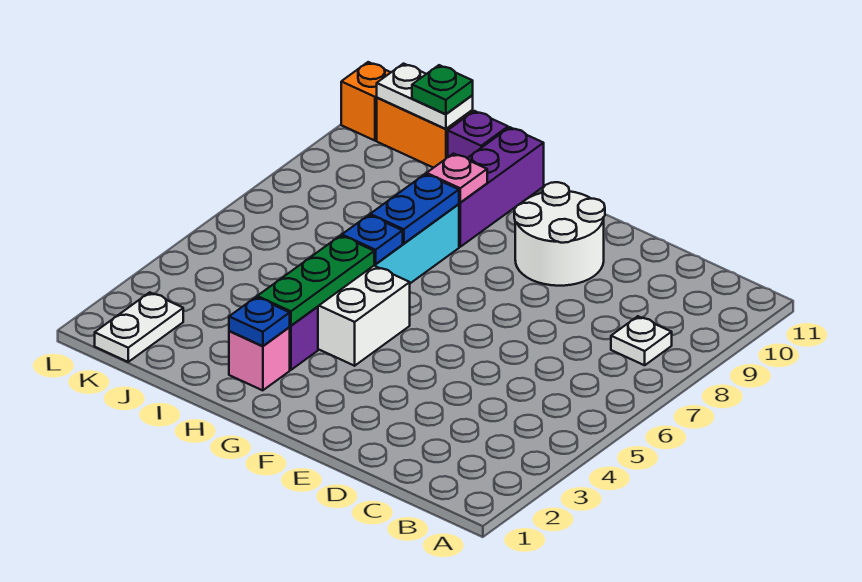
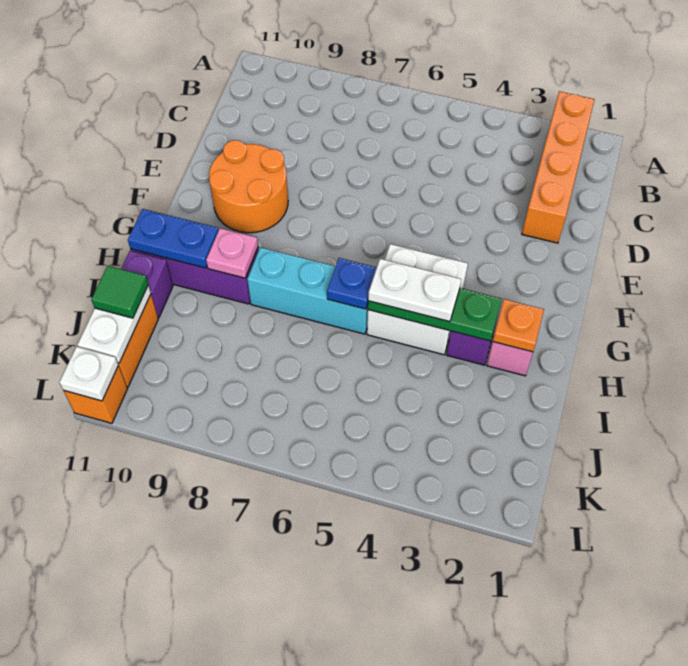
none -> orange brick A2:D2 level 1
white plate B8 level 1 -> white plate L11 level 2
white round brick E9:F10 level 1 -> orange round brick E9:F10 level 1
blue plate H2 level 2 -> orange plate H2 level 2
blue plate H7:H8 level 2 -> blue plate H10:H11 level 2
green plate J11 level 3 -> green tile J11 level 3
white plate K1:K2 level 1 -> white plate H4:H5 level 3

